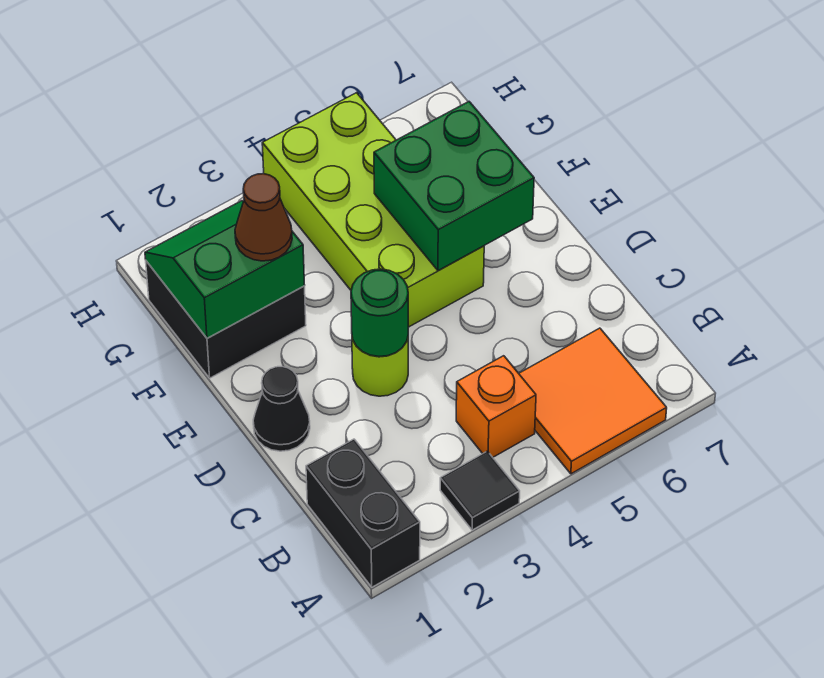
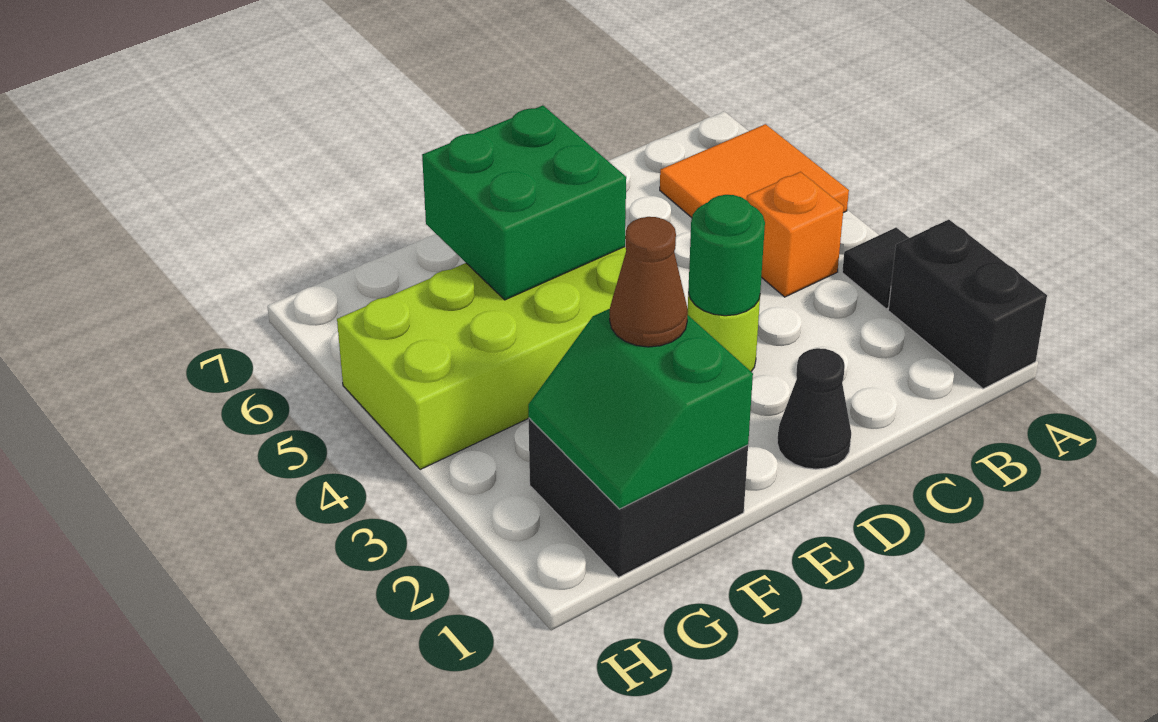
black brick A1:B1 level 1 -> black brick A1:A2 level 1

